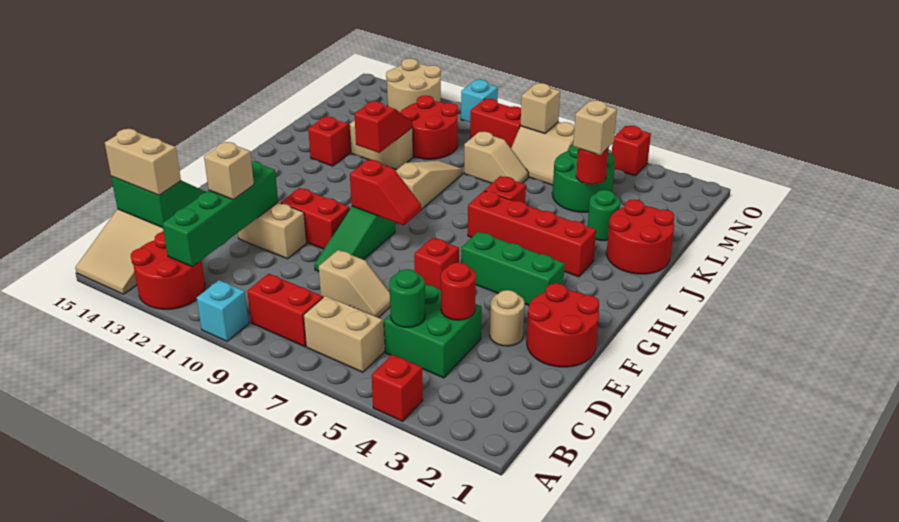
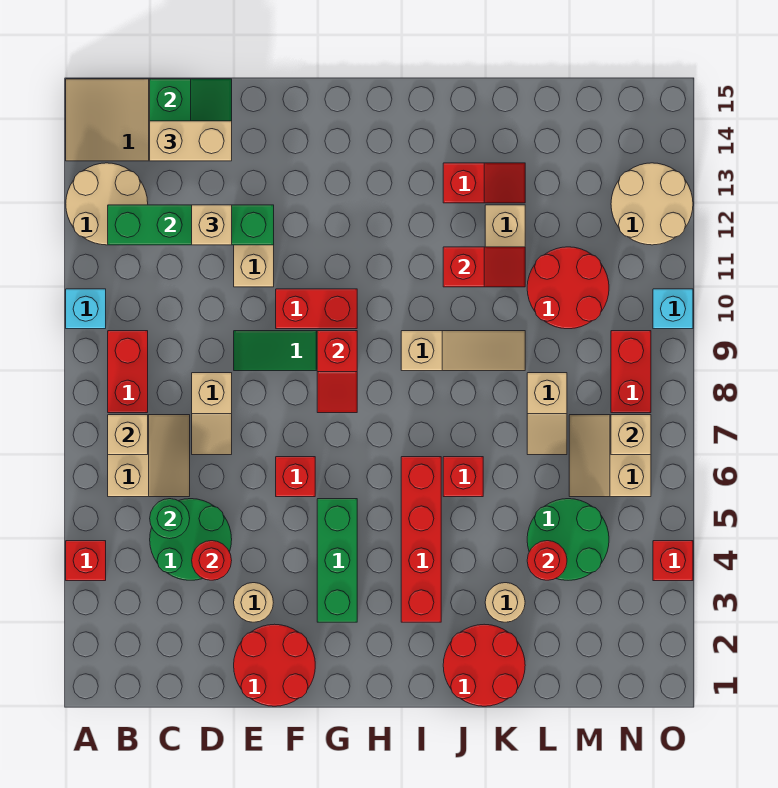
red round brick A12:B13 level 1 -> tan round brick A12:B13 level 1
green brick C4:D5 level 1 -> green round brick C4:D5 level 1
tan brick C14:C15 level 3 -> tan brick C14:D14 level 3
red brick F10:F11 level 1 -> red brick F10:G10 level 1
green round brick K3 level 1 -> tan round brick K3 level 1
tan brick L4 level 3 -> tan brick B7 level 2

